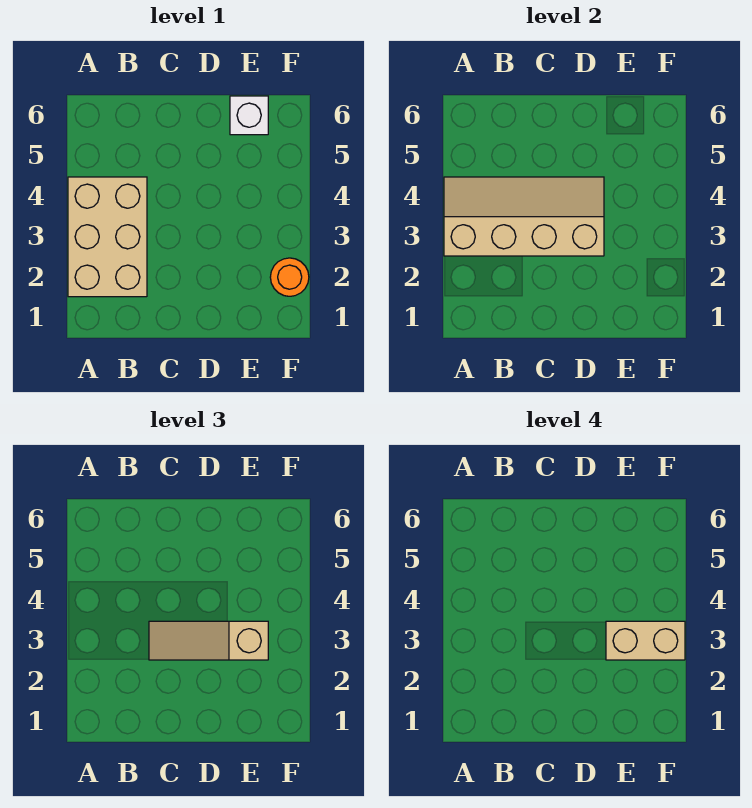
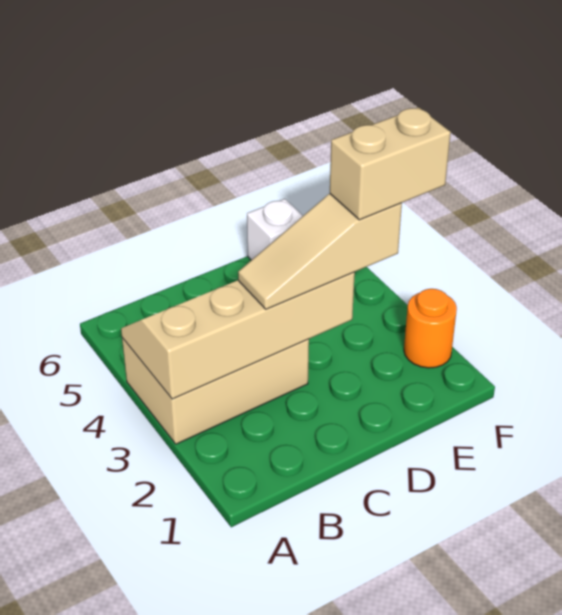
tan brick A2:B4 level 1 -> tan brick A3:C4 level 1

